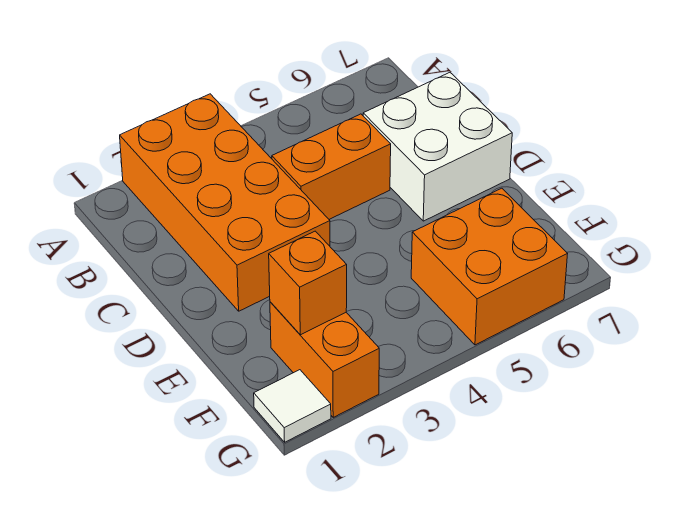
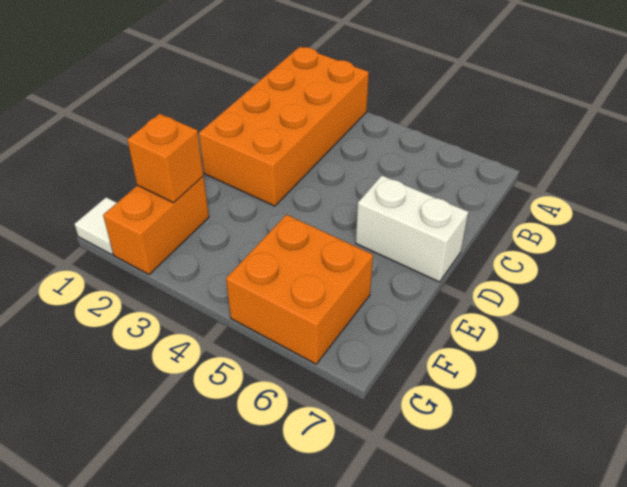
orange brick C4:C5 level 1 -> none
white brick C6:D7 level 1 -> white brick D6:D7 level 1

